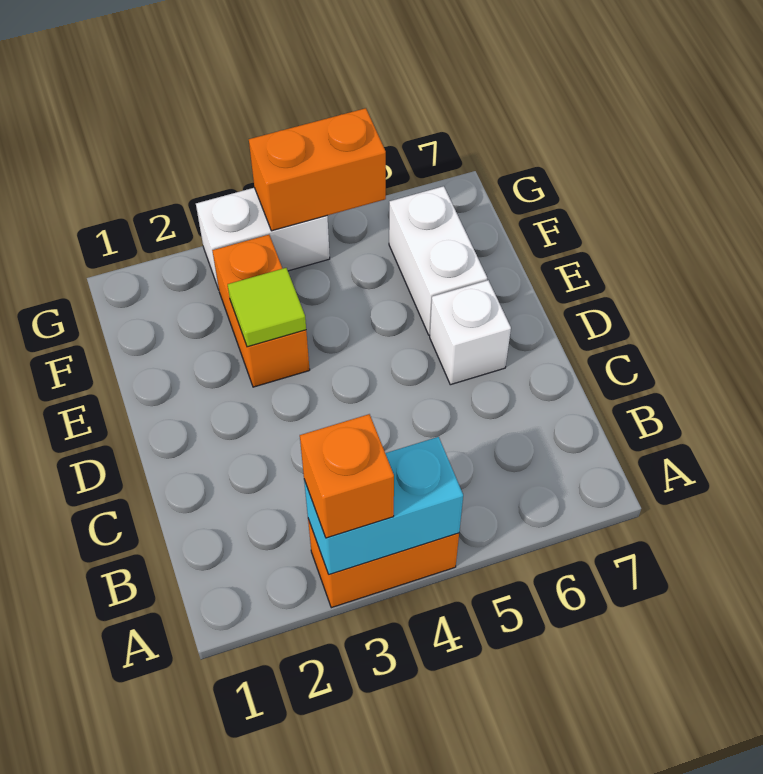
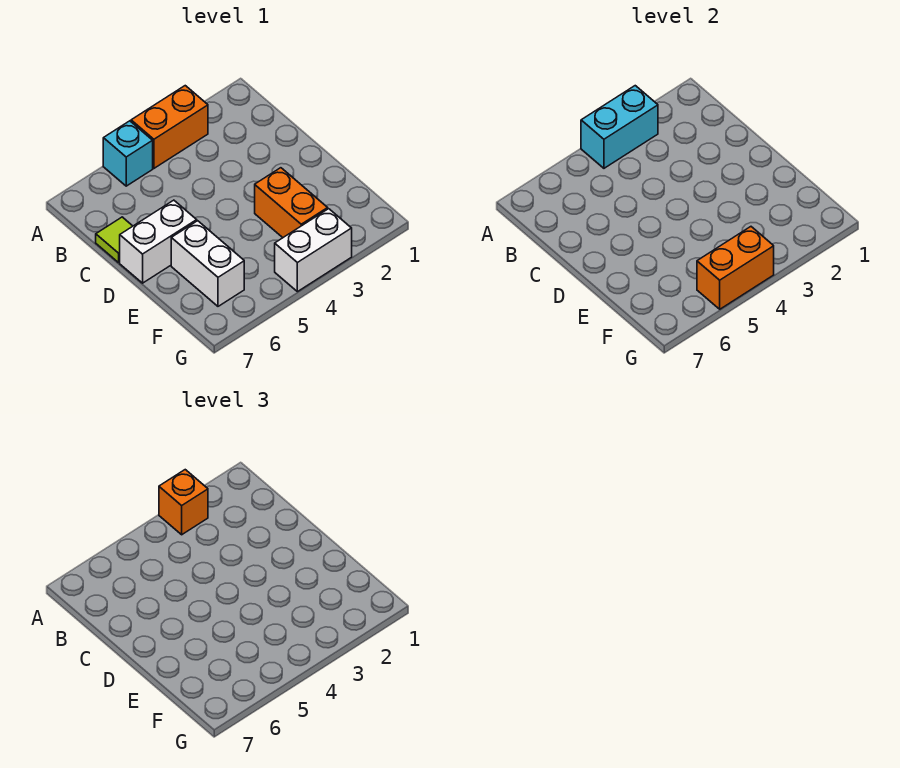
none -> cyan brick A5 level 1
white brick D6 level 1 -> white brick D6:D7 level 1
lime tile E3 level 2 -> lime tile C7 level 1

